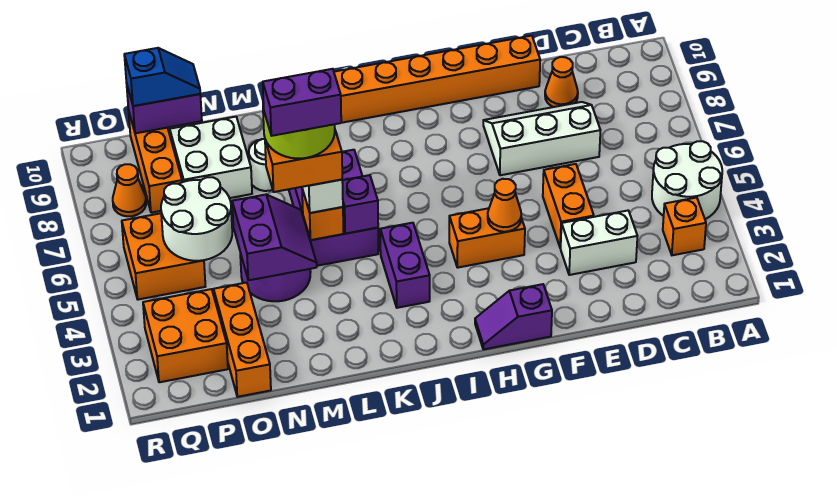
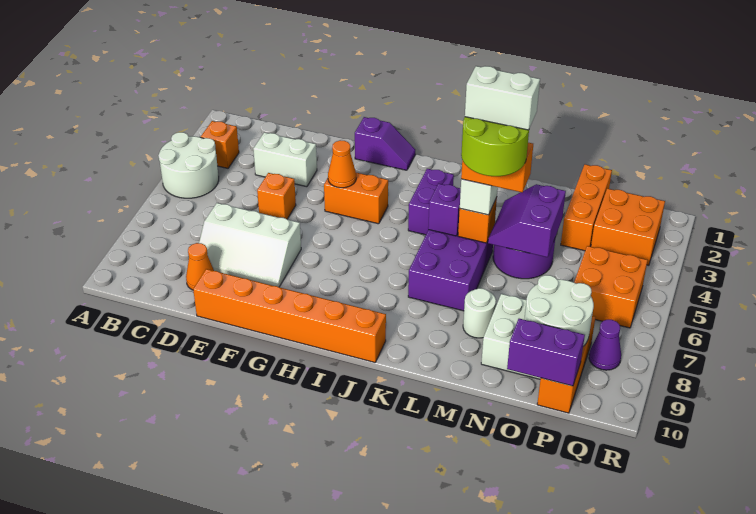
orange brick E4:E5 level 1 -> orange brick E5 level 1
purple brick L5:M5 level 6 -> white brick L5:M5 level 6
white round brick O5:P6 level 2 -> white round brick O8:P9 level 2
blue slope O10:P10 level 3 top P -> none
orange cone Q8 level 1 -> purple cone Q8 level 1

